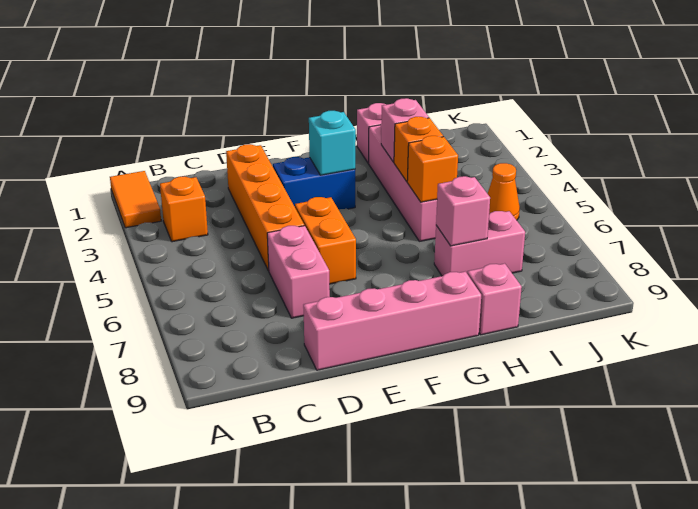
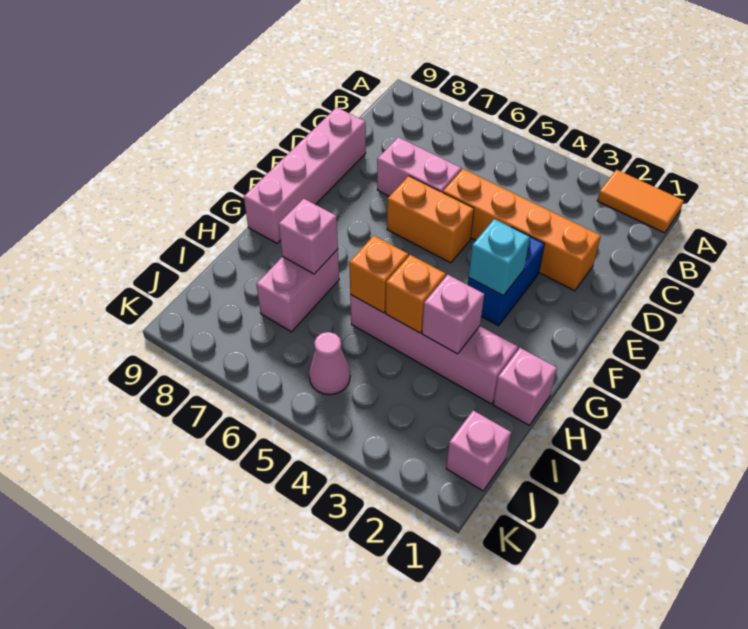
orange brick B3 level 1 -> none
pink brick H9 level 1 -> pink brick J1 level 1
orange cone J5 level 1 -> pink cone J5 level 1

